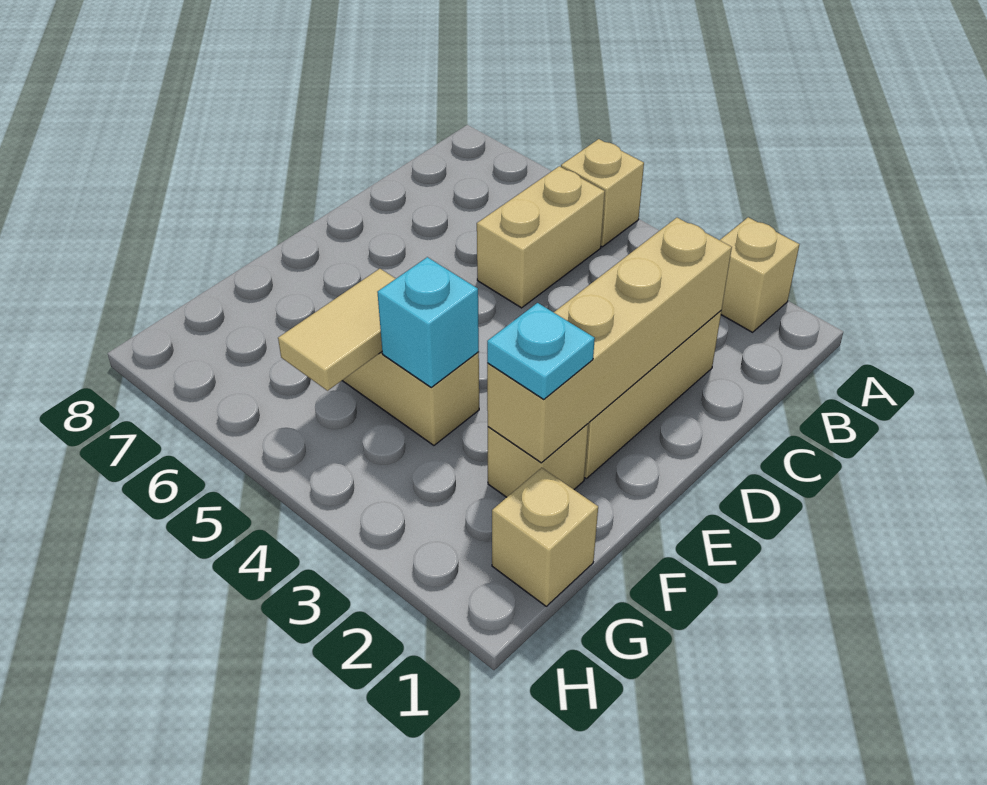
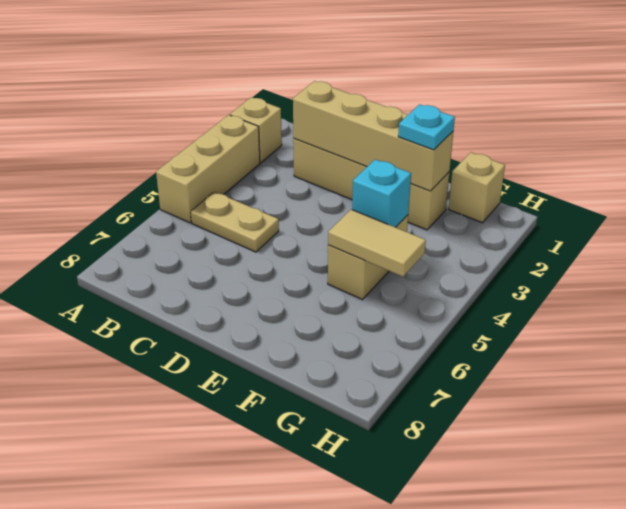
tan brick A5 level 1 -> tan brick A3:A5 level 1
tan brick B5:C5 level 1 -> tan plate B5:C5 level 1

